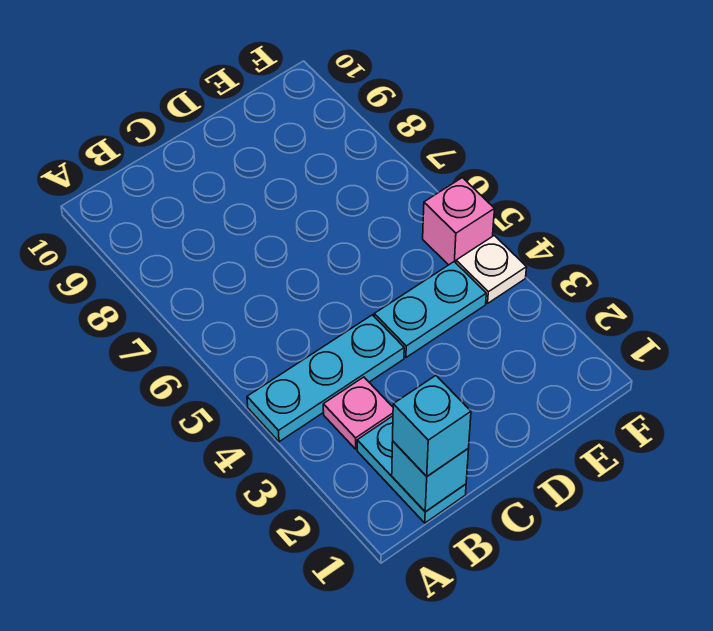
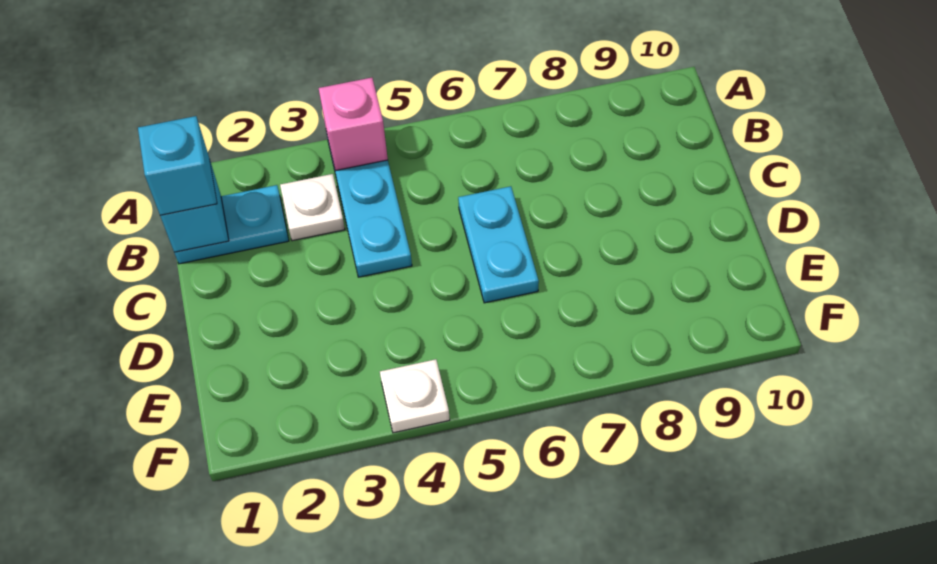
pink plate B3 level 1 -> white plate B3 level 1
cyan plate D4:E4 level 1 -> cyan plate C6:D6 level 1
pink brick F5 level 1 -> pink brick A4 level 2

